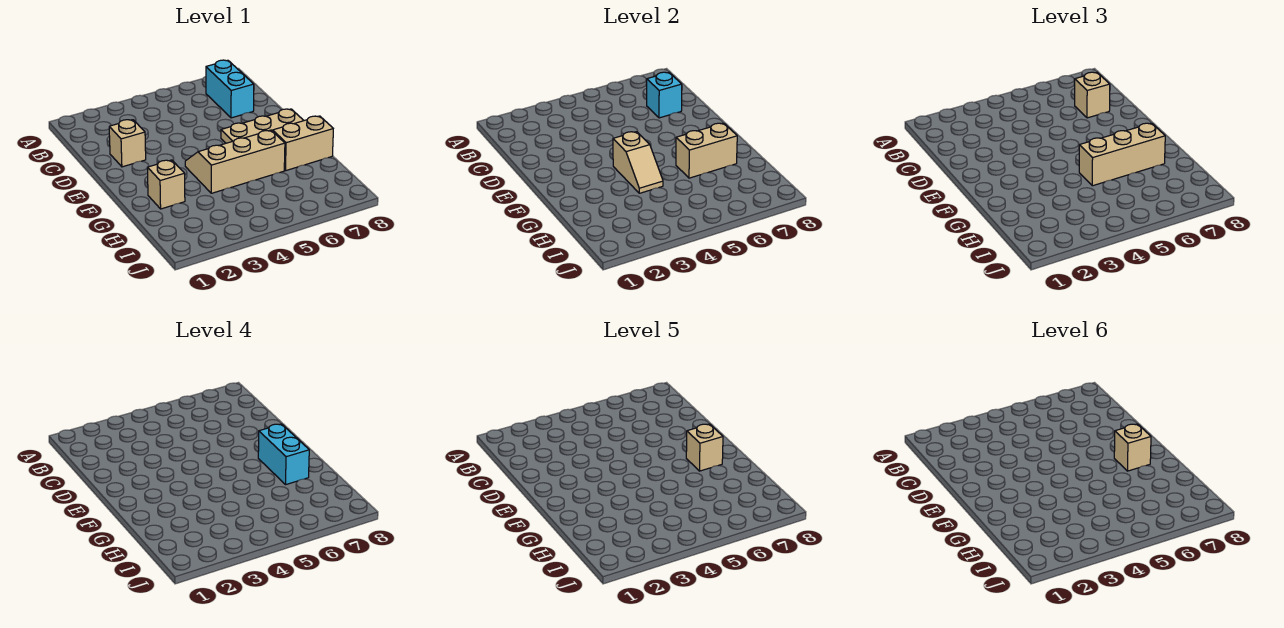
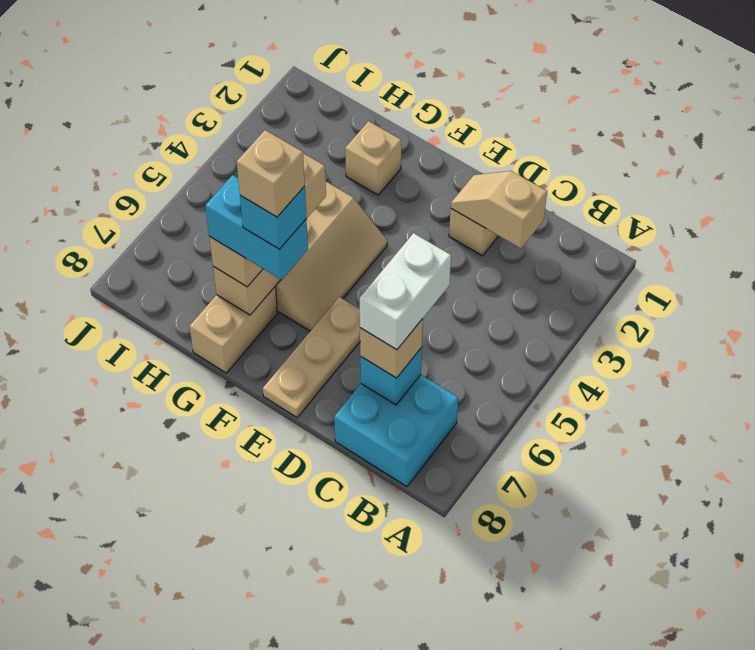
cyan brick B7:C7 level 1 -> cyan brick B7:C8 level 1
none -> white brick C6:C7 level 4
tan slope F4:G4 level 2 top F -> tan slope C2:D2 level 2 top C
tan brick F7 level 5 -> cyan brick F7 level 5

